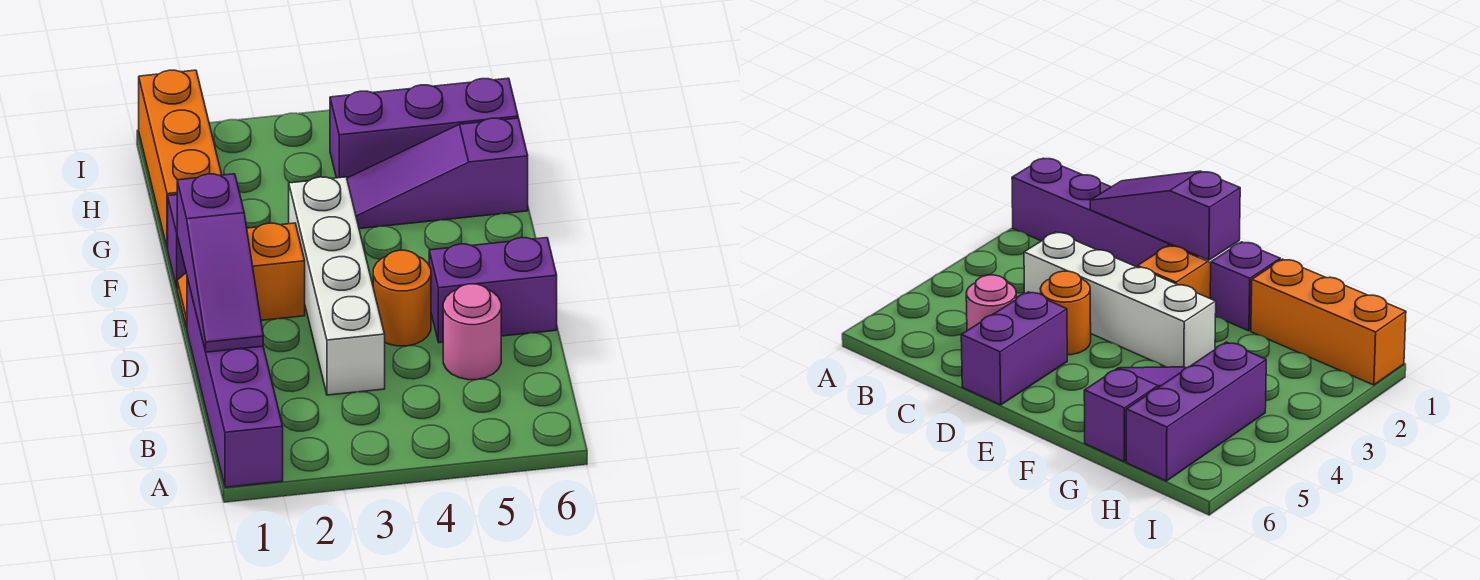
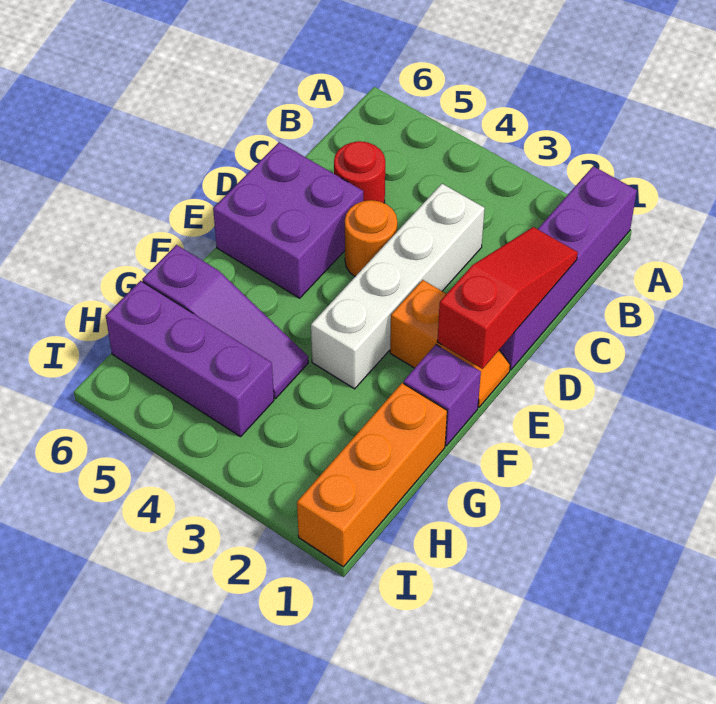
purple slope C1:E1 level 2 top E -> red slope C1:E1 level 2 top E
pink round brick C5 level 1 -> red round brick C5 level 1
purple brick D5:D6 level 1 -> purple brick D5:E6 level 1

